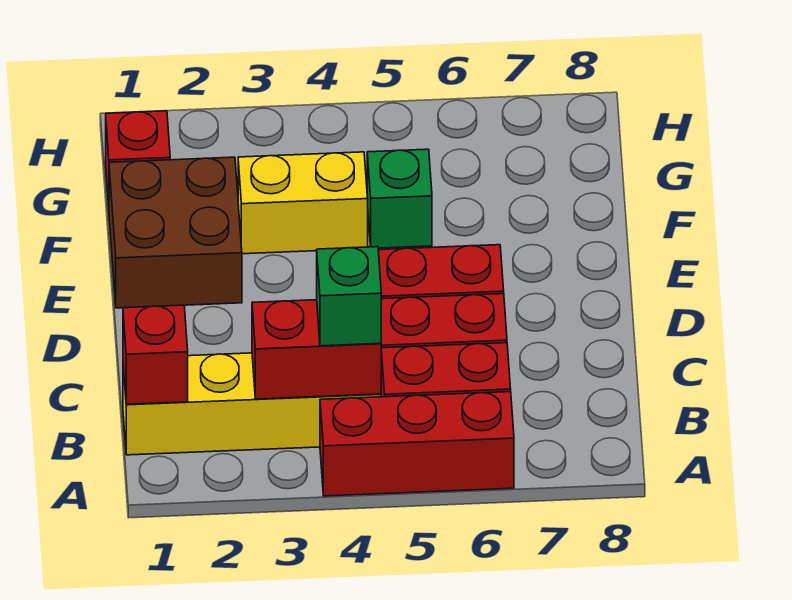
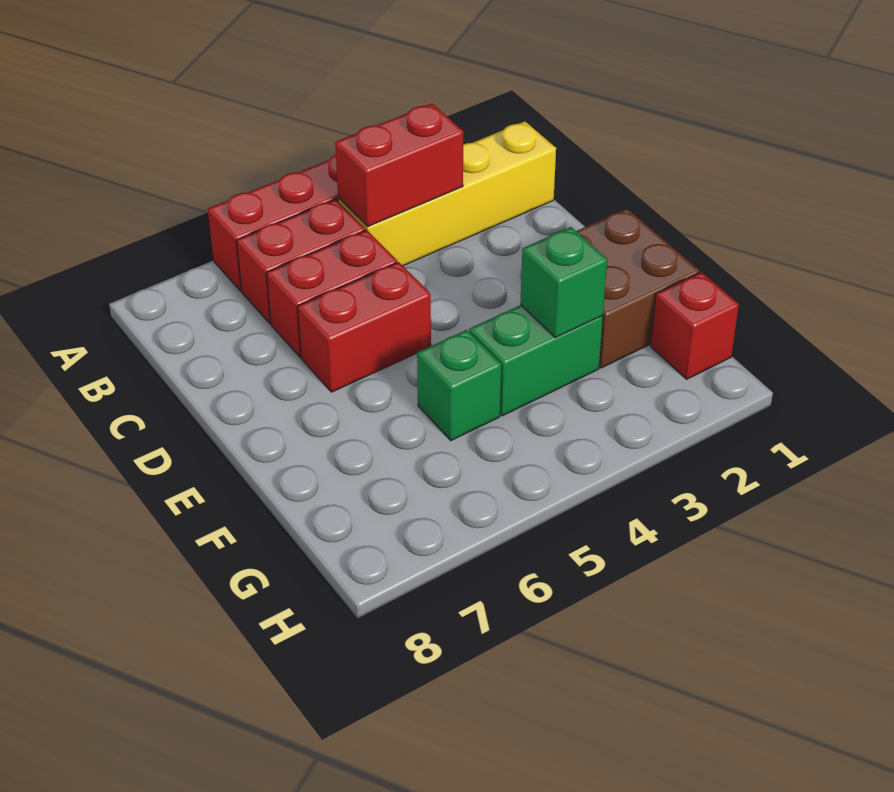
red brick B1 level 2 -> none
green brick B4 level 3 -> green brick F3 level 2
yellow brick F3:F4 level 1 -> green brick F3:F4 level 1

